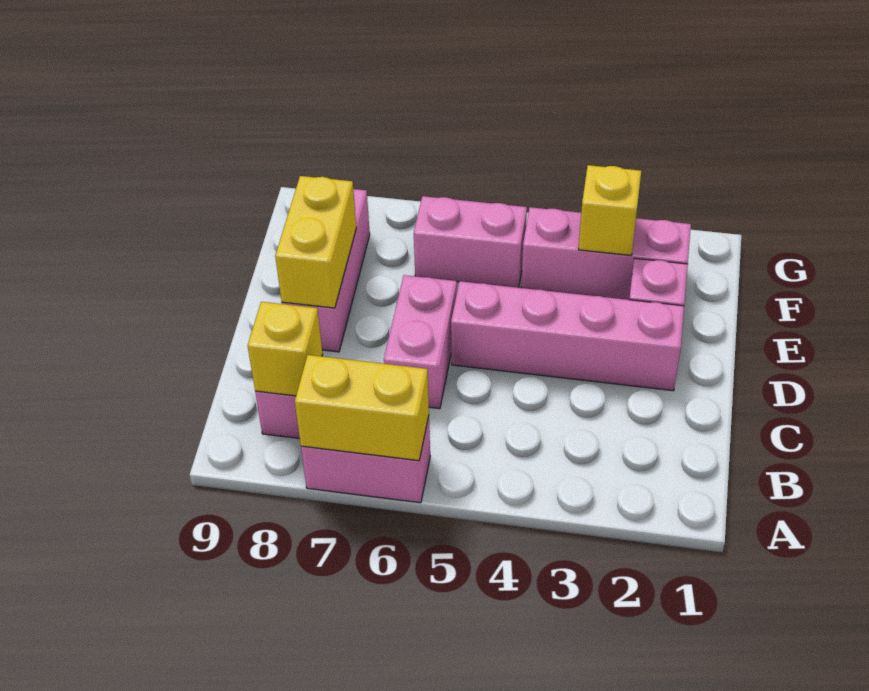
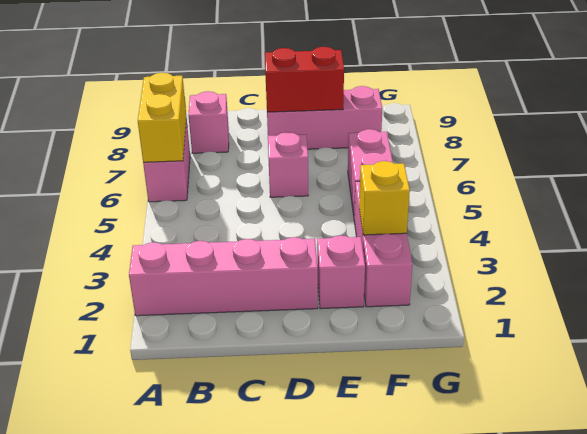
yellow brick B8 level 2 -> none
pink brick C6:D6 level 1 -> pink brick D6 level 1
pink brick D2:D5 level 1 -> pink brick A2:D2 level 1
yellow brick D8:E8 level 2 -> red brick D8:E8 level 2

